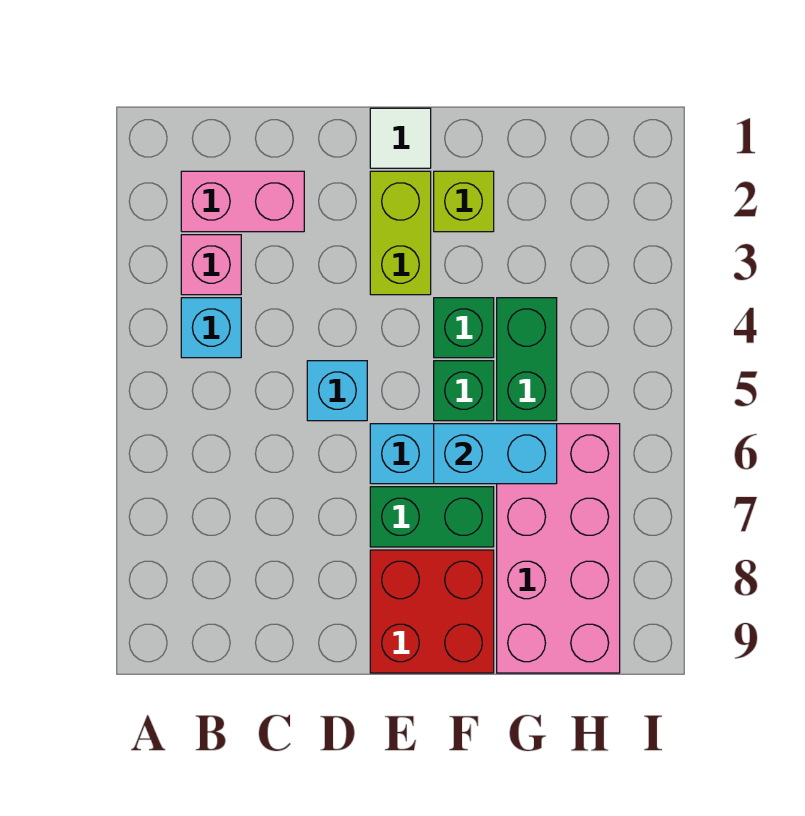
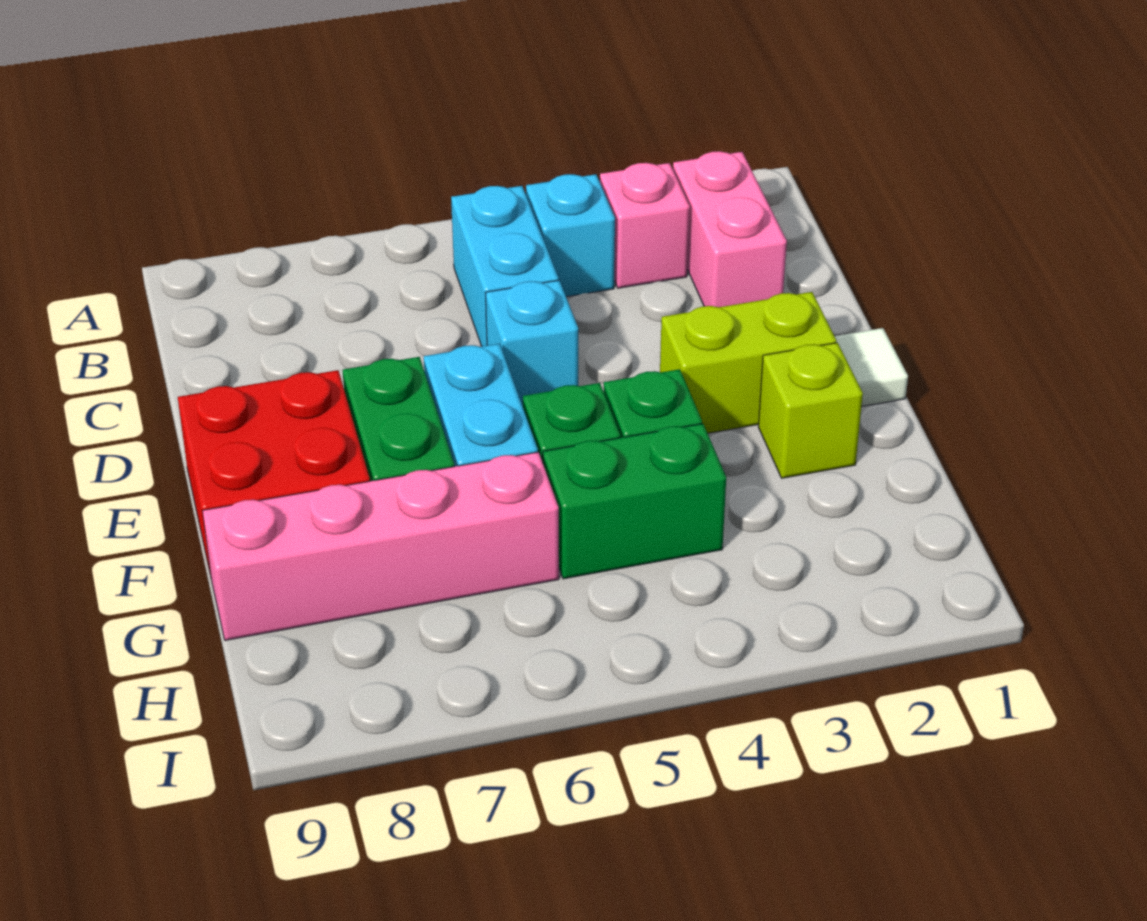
cyan brick F6:G6 level 2 -> cyan brick B5:C5 level 1
pink brick G6:H9 level 1 -> pink brick G6:G9 level 1

